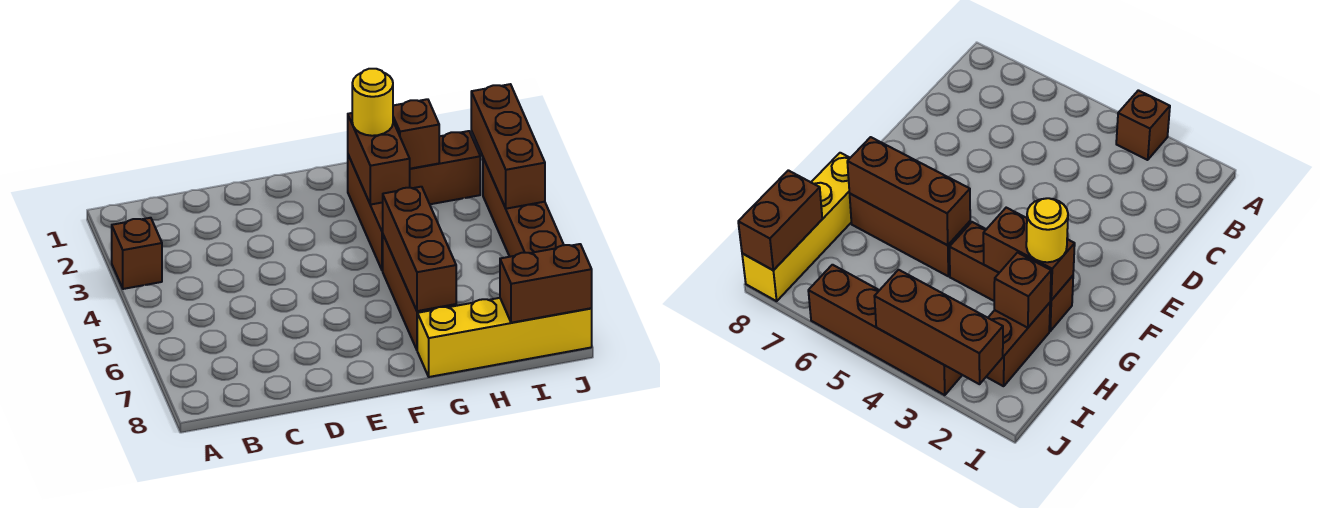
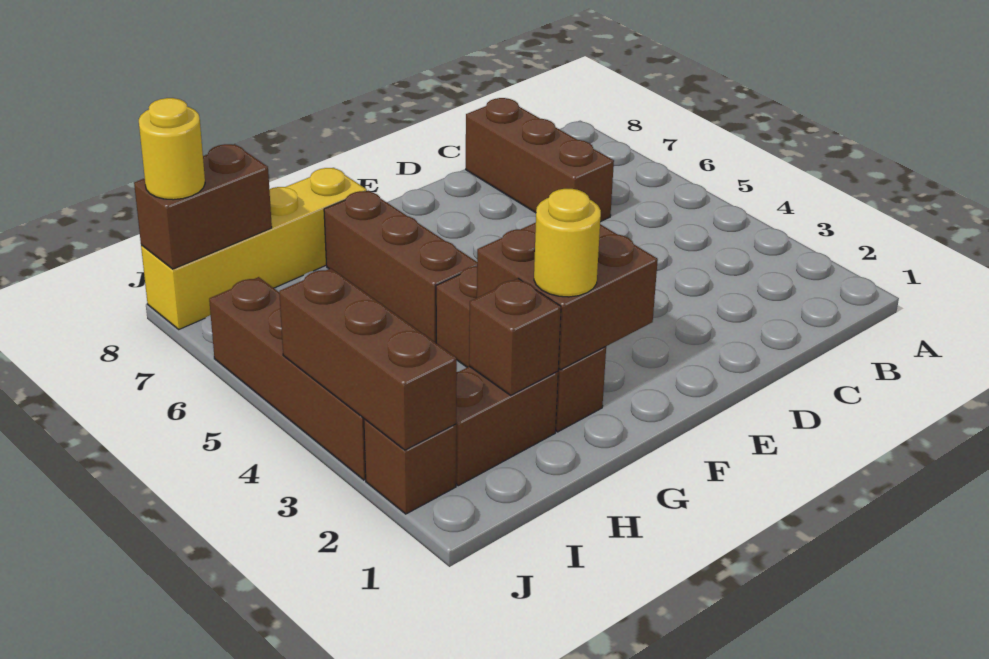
brown brick A3 level 1 -> brown brick J2 level 1
brown brick G2:G3 level 2 -> brown brick F2:G3 level 2
brown brick G5:G7 level 2 -> brown brick C6:C8 level 1
none -> yellow round brick J8 level 3

